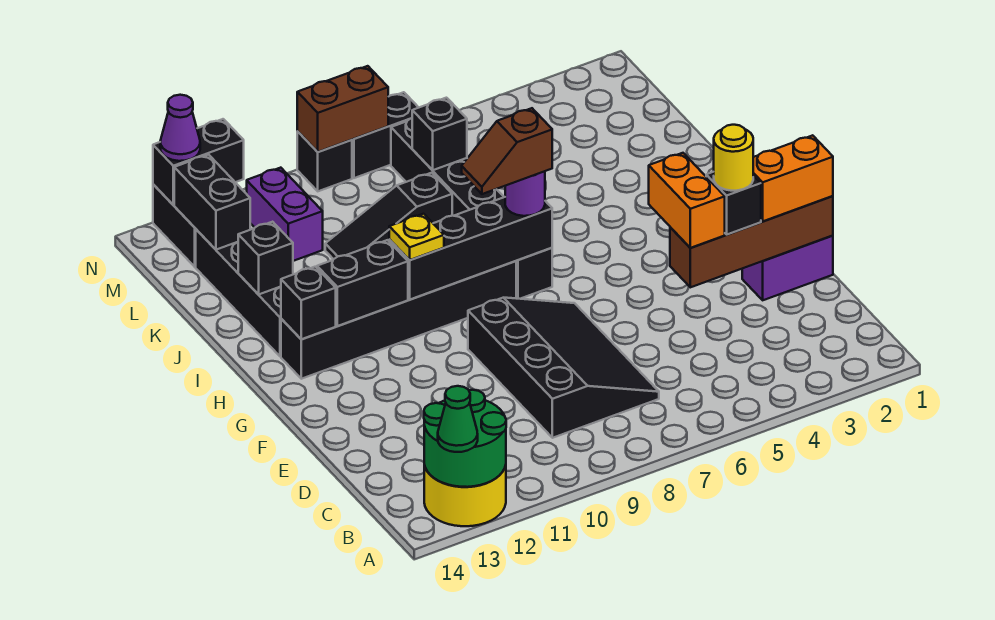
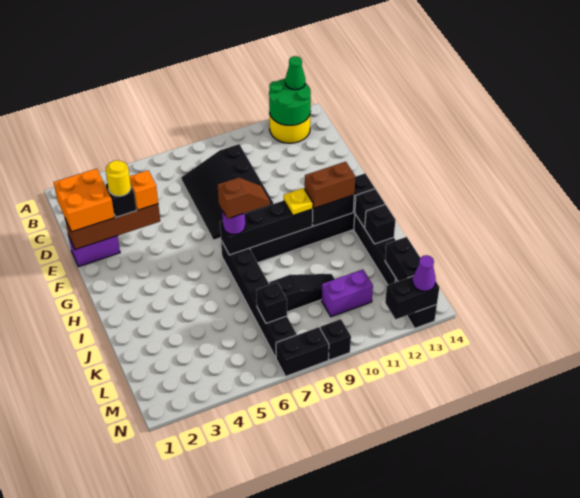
orange brick E1:E2 level 3 -> orange brick D1:E2 level 3
orange brick E4:F4 level 3 -> orange brick E4 level 3
none -> black brick I13 level 2
purple brick L11:M11 level 1 -> purple brick L10:L11 level 1
brown brick N8:N9 level 2 -> brown brick H11:H12 level 3

